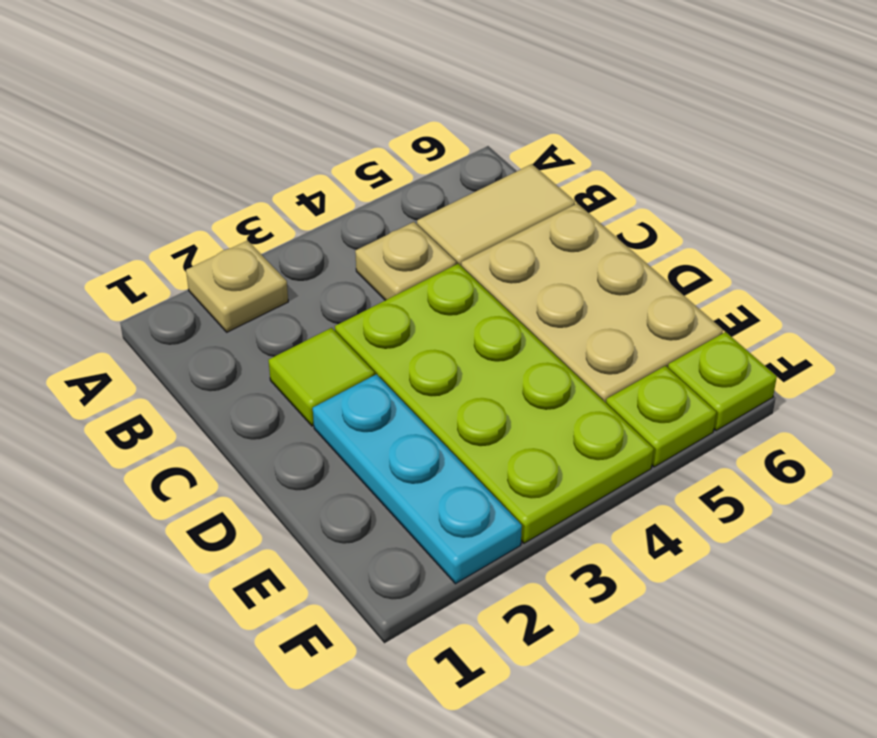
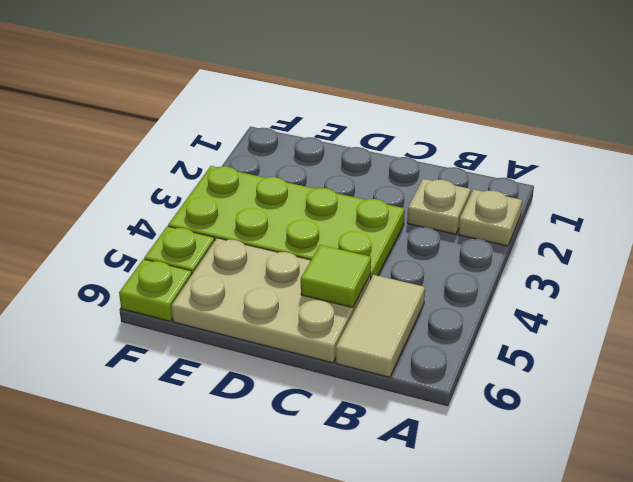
tan plate B4 level 1 -> tan plate B2 level 1
lime tile C2 level 1 -> lime tile C5 level 2
cyan plate D2:F2 level 1 -> none

